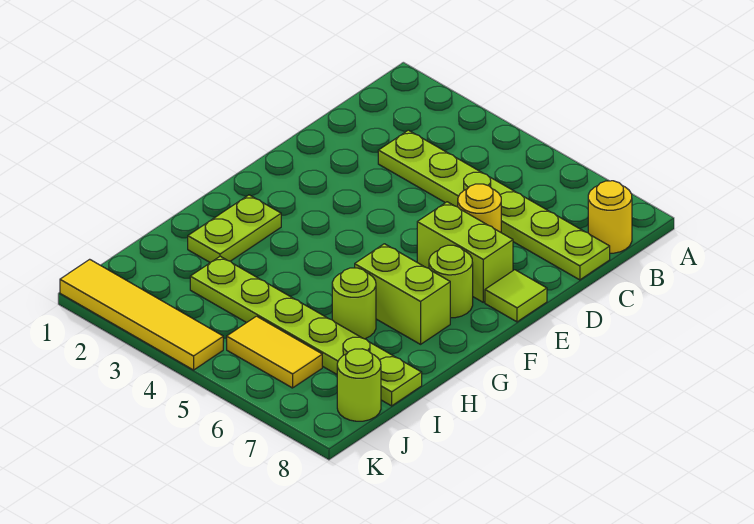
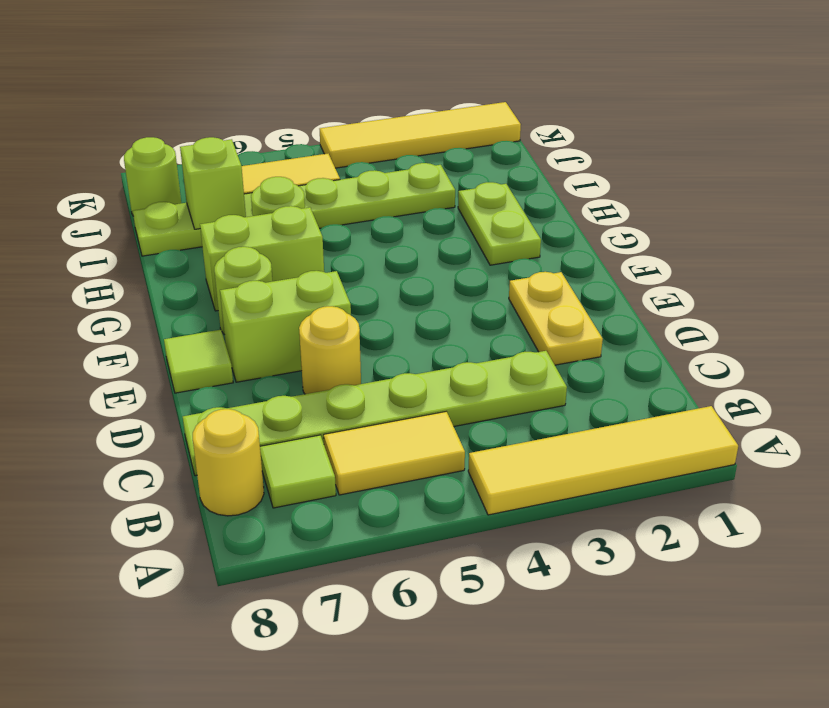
none -> yellow tile A1:A4 level 1
none -> yellow tile B5:B6 level 1
none -> lime tile B7 level 1
none -> yellow plate D2:E2 level 1
none -> lime brick I7 level 2

